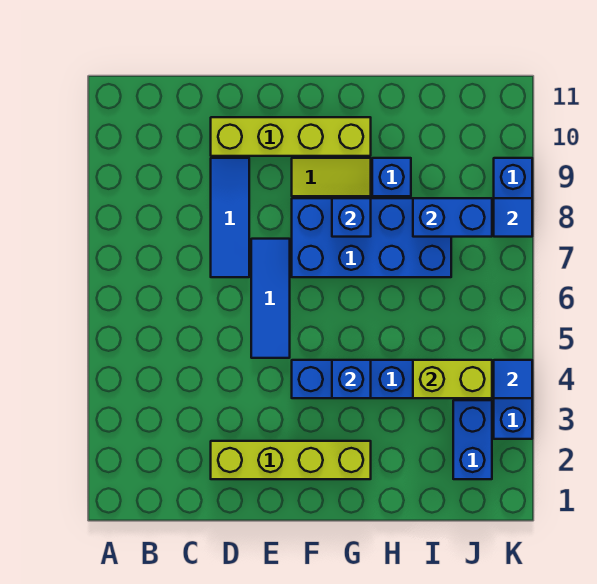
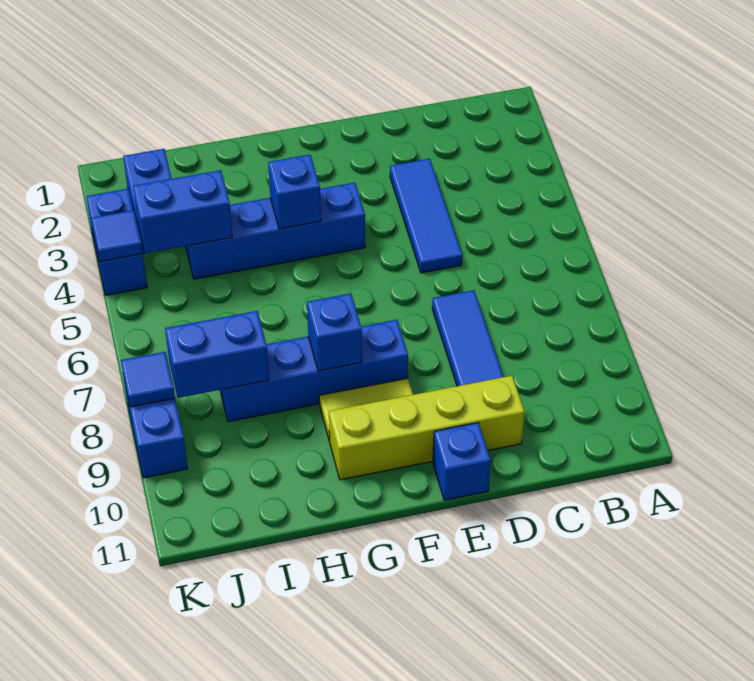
lime brick D2:G2 level 1 -> none
blue tile E5:E7 level 1 -> blue tile D3:D5 level 1
blue brick F7:I8 level 1 -> blue brick F8:I8 level 1
blue brick H9 level 1 -> blue brick E11 level 1
lime brick I4:J4 level 2 -> blue brick I4:J4 level 2

